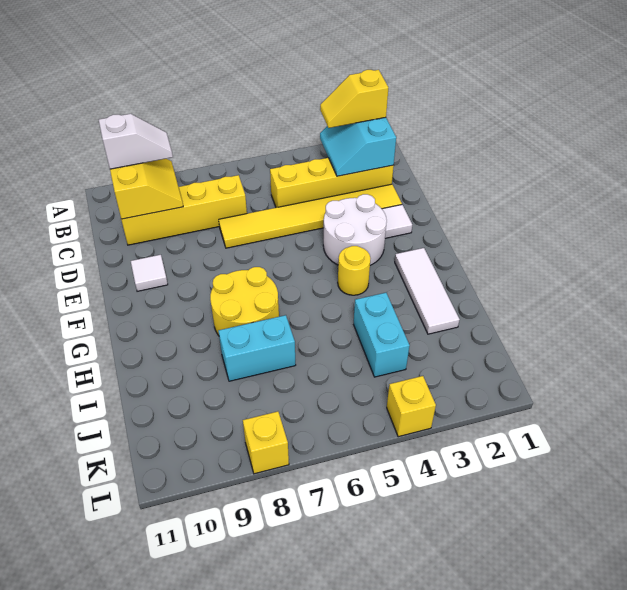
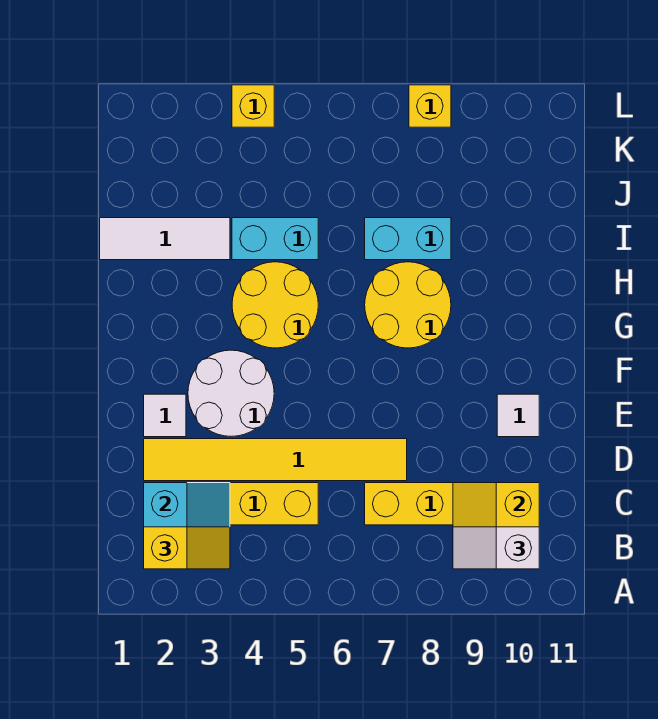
white tile G2:I2 level 1 -> white tile I1:I3 level 1
yellow round brick G4 level 1 -> yellow round brick G4:H5 level 1
cyan brick I4:J4 level 1 -> cyan brick I4:I5 level 1

